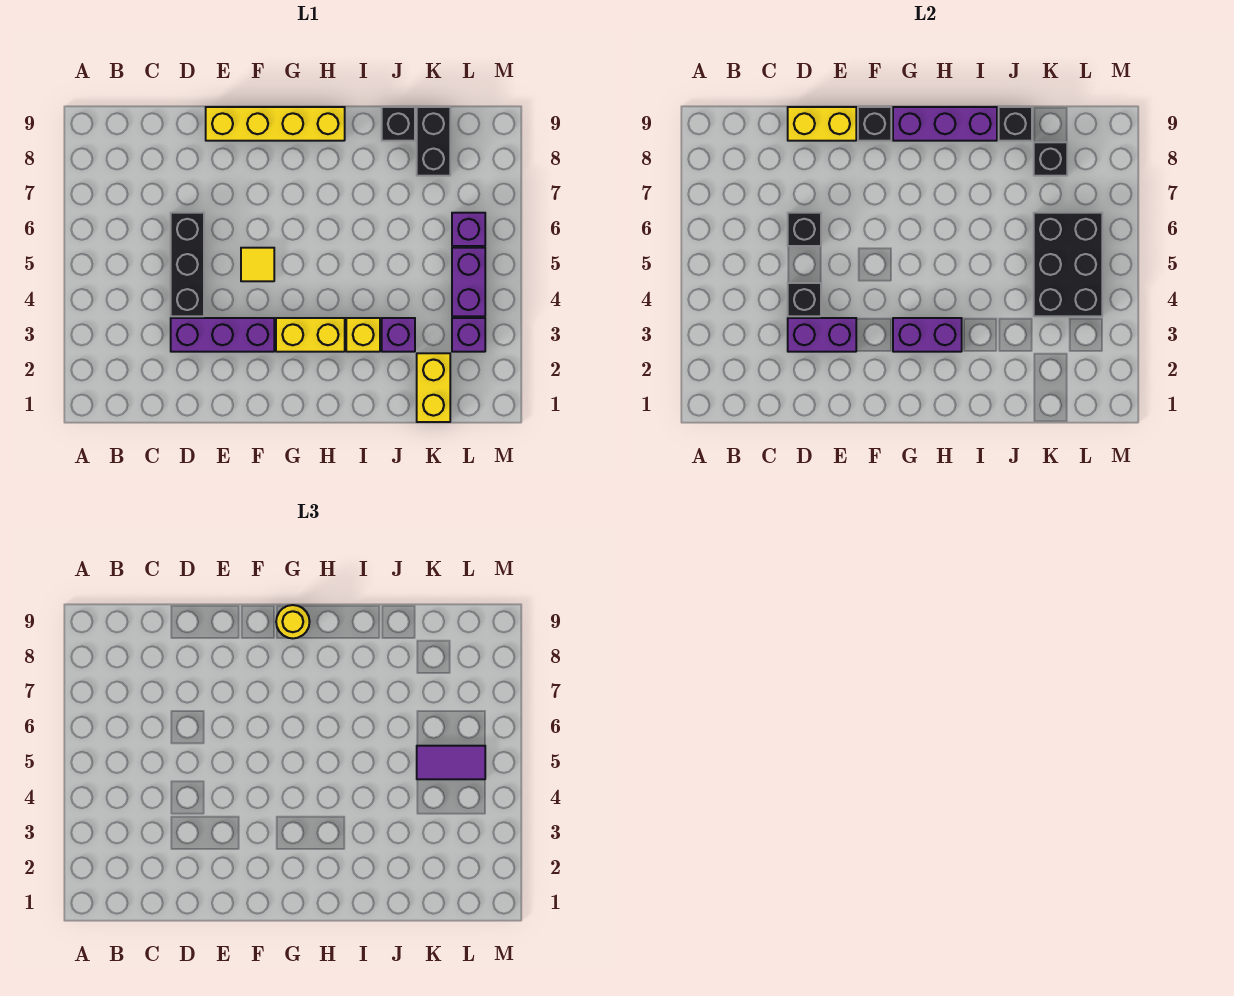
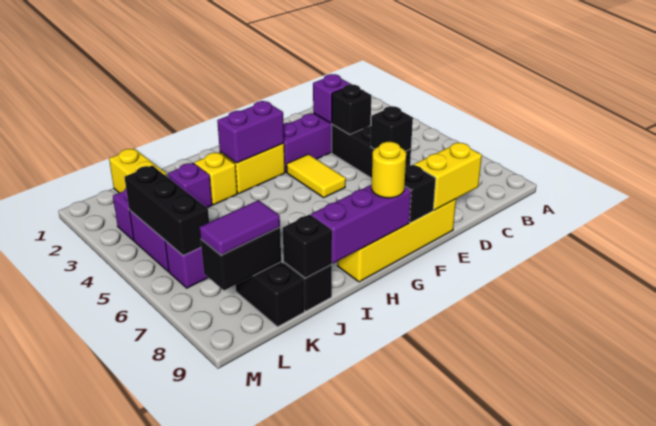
purple brick D3:E3 level 2 -> purple brick D3 level 2
yellow tile F5 level 1 -> yellow tile F4:F5 level 1
black brick K4:L6 level 2 -> black brick L4:L6 level 2
purple tile K5:L5 level 3 -> purple tile K8:L8 level 3
black brick K8 level 2 -> black brick K8:L8 level 2

